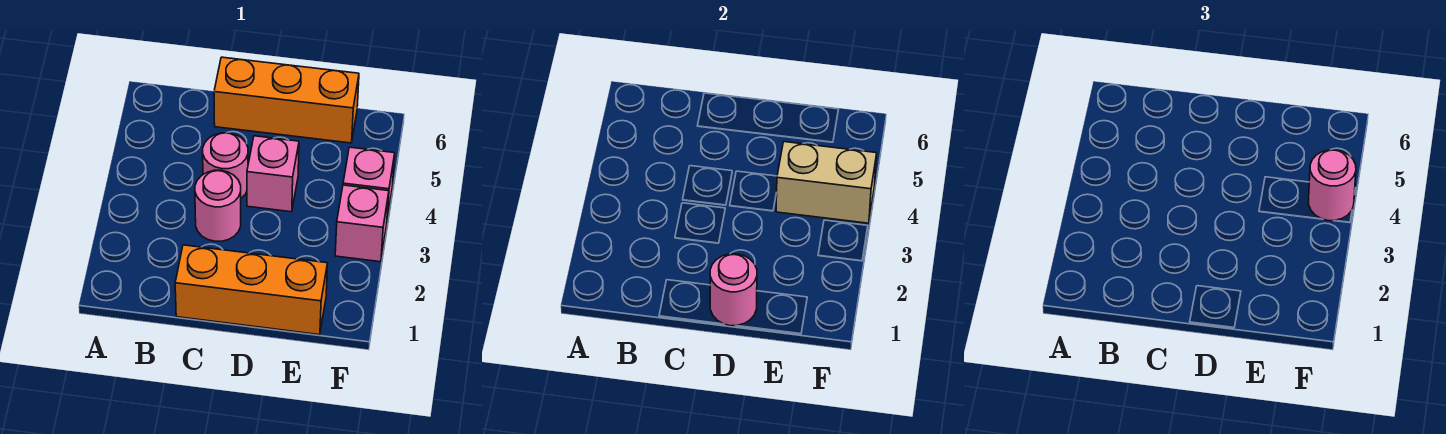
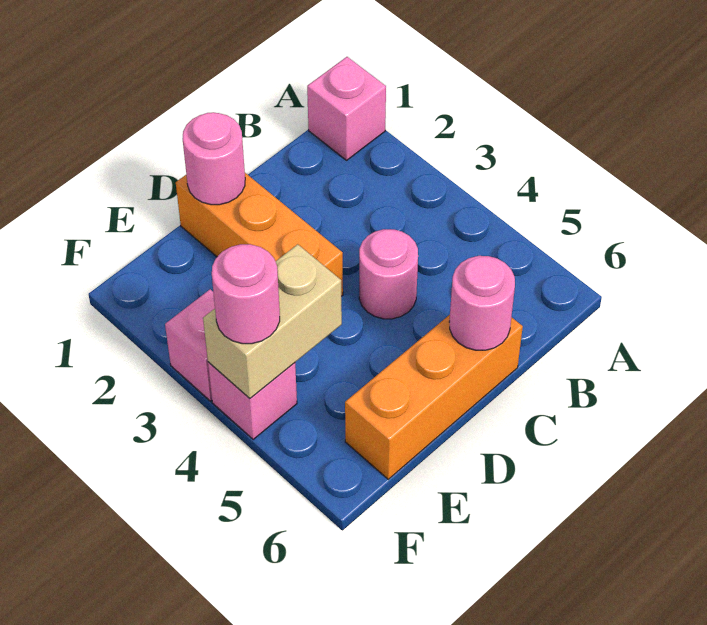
orange brick C1:E1 level 1 -> orange brick D1:D3 level 1
pink round brick C3 level 1 -> pink round brick C6 level 2
pink brick D4 level 1 -> pink brick A1 level 1

